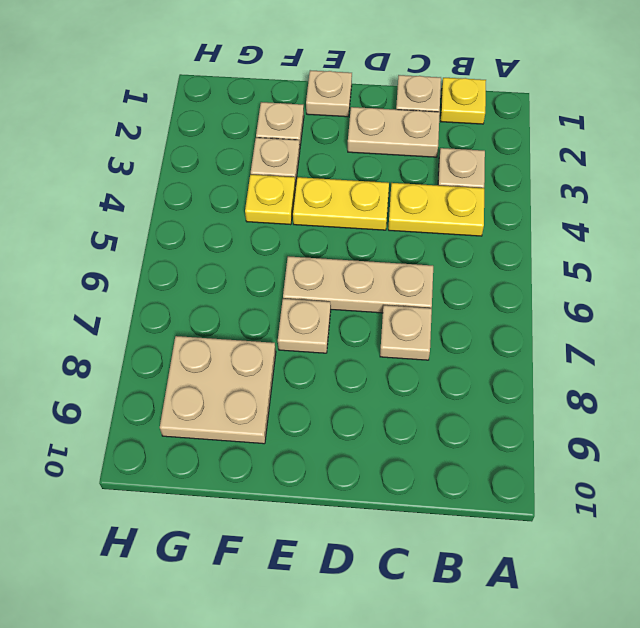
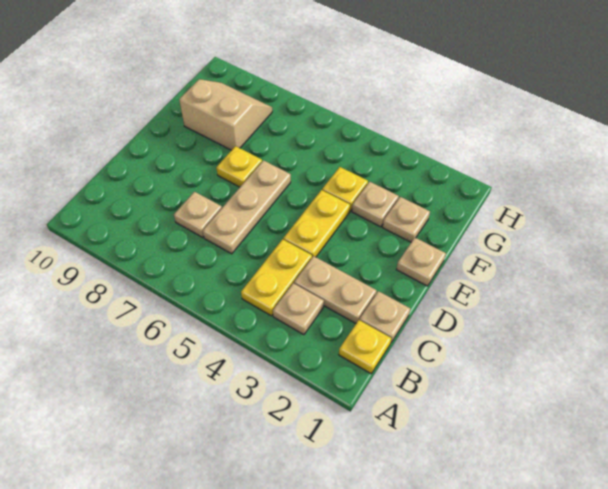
tan plate C2:D2 level 1 -> tan plate C2:C3 level 1
tan plate E7 level 1 -> yellow plate E7 level 1
tan plate F8:G9 level 1 -> tan slope F8:G9 level 1 top F

